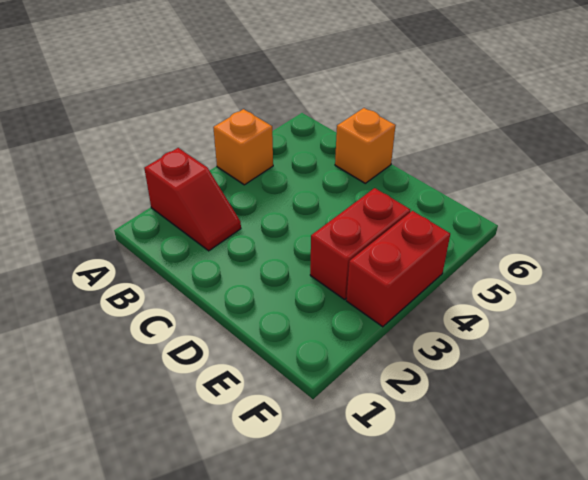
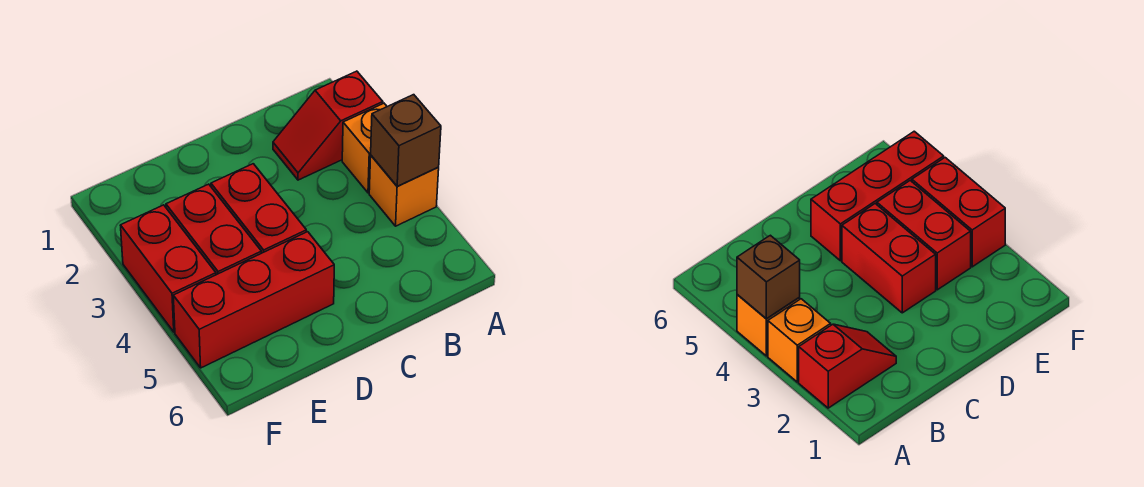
none -> brown brick A4 level 2
orange brick C6 level 1 -> orange brick A3 level 1
none -> red brick D3:D4 level 1
none -> red brick D5:F5 level 1

